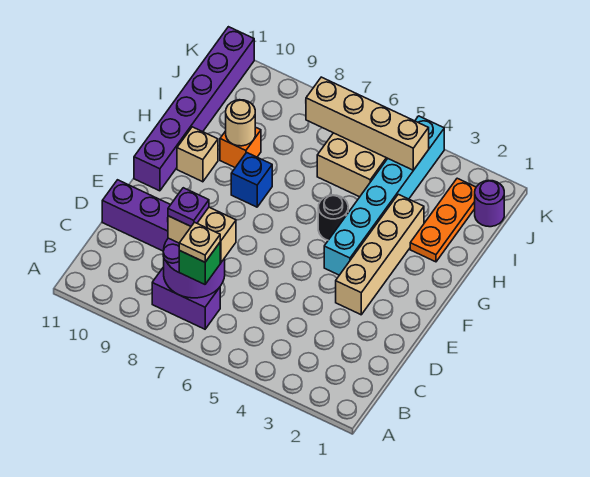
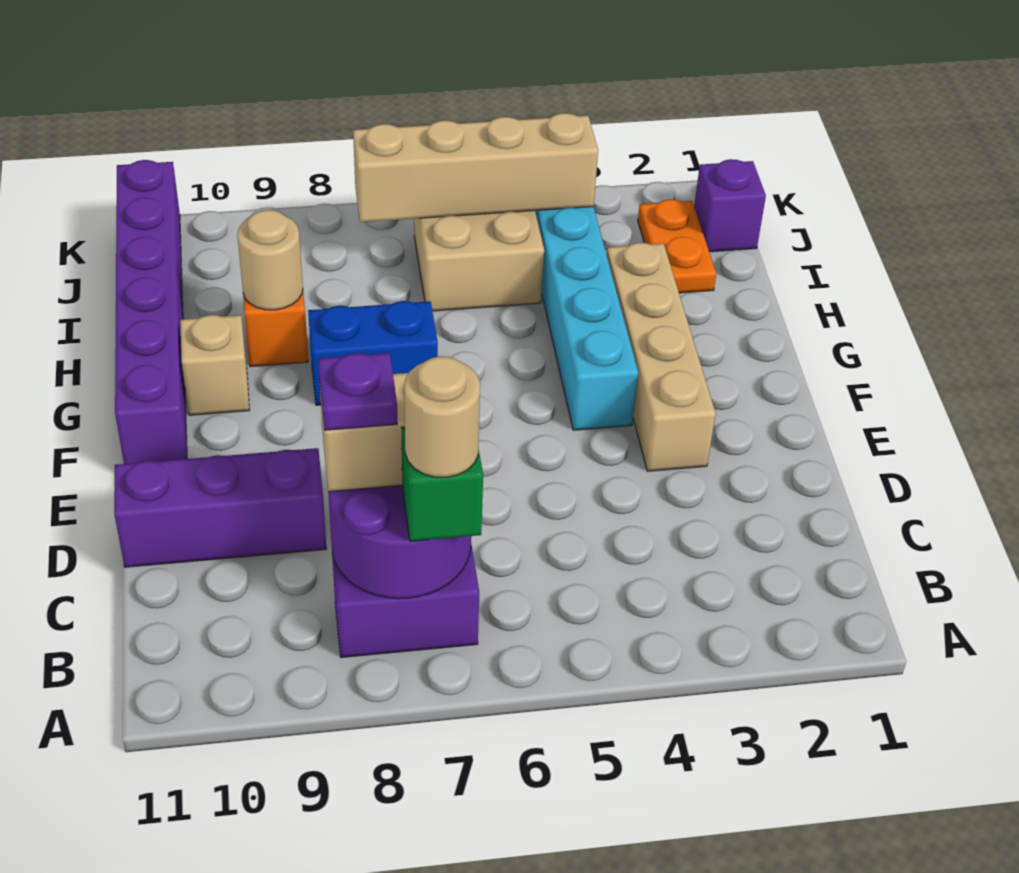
tan plate B7 level 4 -> tan round brick B7 level 4
black round brick G5 level 1 -> none
blue brick G8 level 1 -> blue brick G7:G8 level 1
orange plate H2:J2 level 1 -> orange plate I2:J2 level 1
purple round brick J1 level 1 -> purple brick J1 level 1

